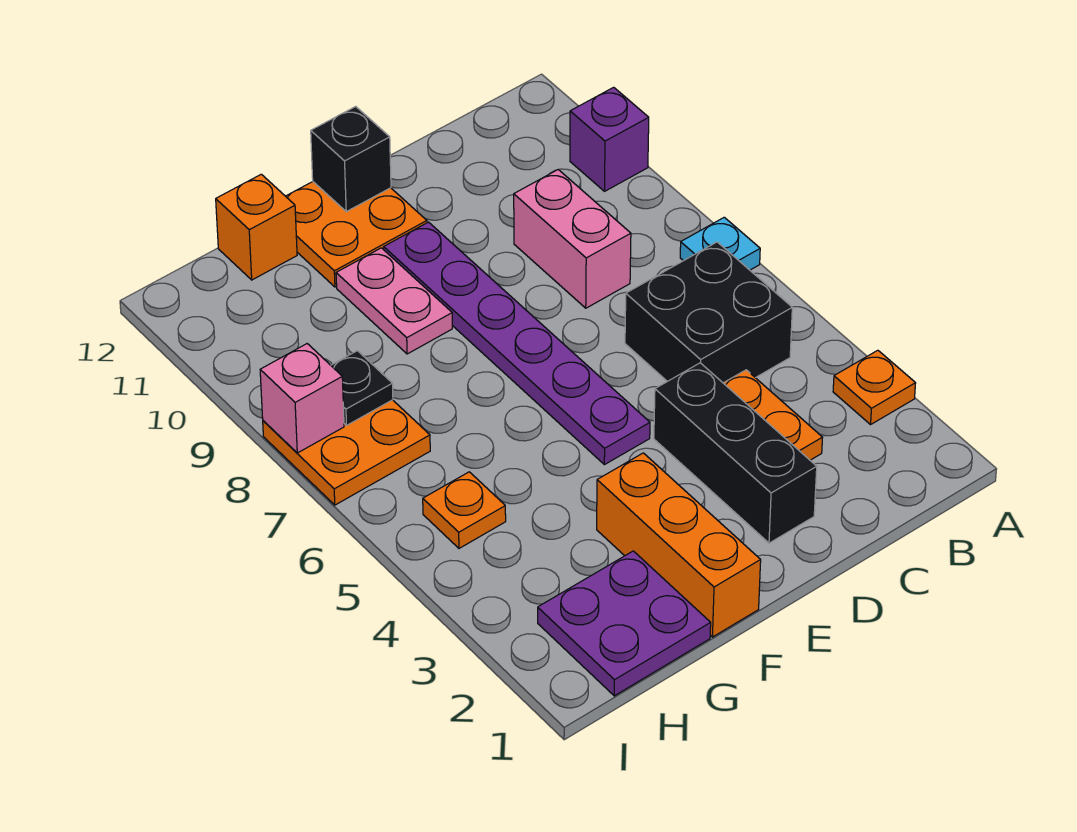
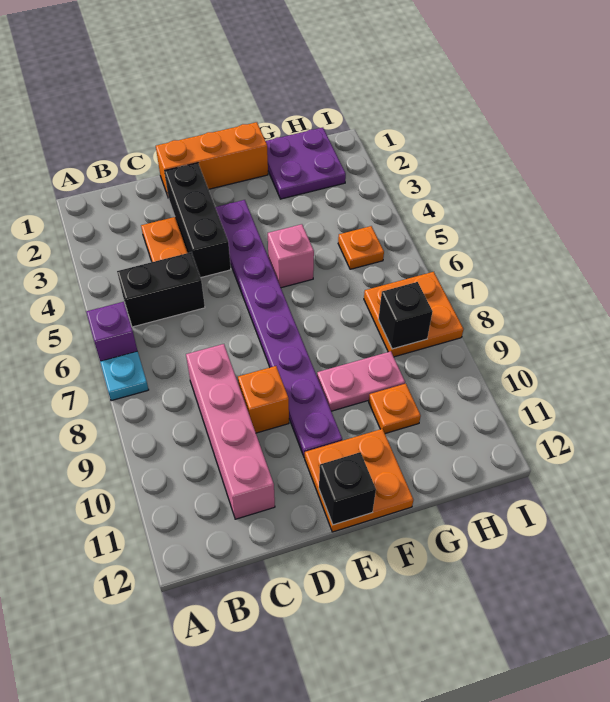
orange plate A3 level 1 -> orange plate G10 level 1
purple brick A10 level 1 -> purple brick A6 level 1
black brick B5:C6 level 1 -> black brick B5:C5 level 1
pink brick C8:C9 level 1 -> pink brick C8:C11 level 1
purple plate E5:E10 level 1 -> purple plate E3:E10 level 1
orange brick F1:F3 level 1 -> orange brick D1:F1 level 1
pink plate F9:F10 level 1 -> pink plate F9:G9 level 1
orange brick G12 level 1 -> orange brick D9 level 1
black plate H8 level 2 -> black brick H8 level 2
pink brick I8 level 2 -> pink brick F5 level 1

